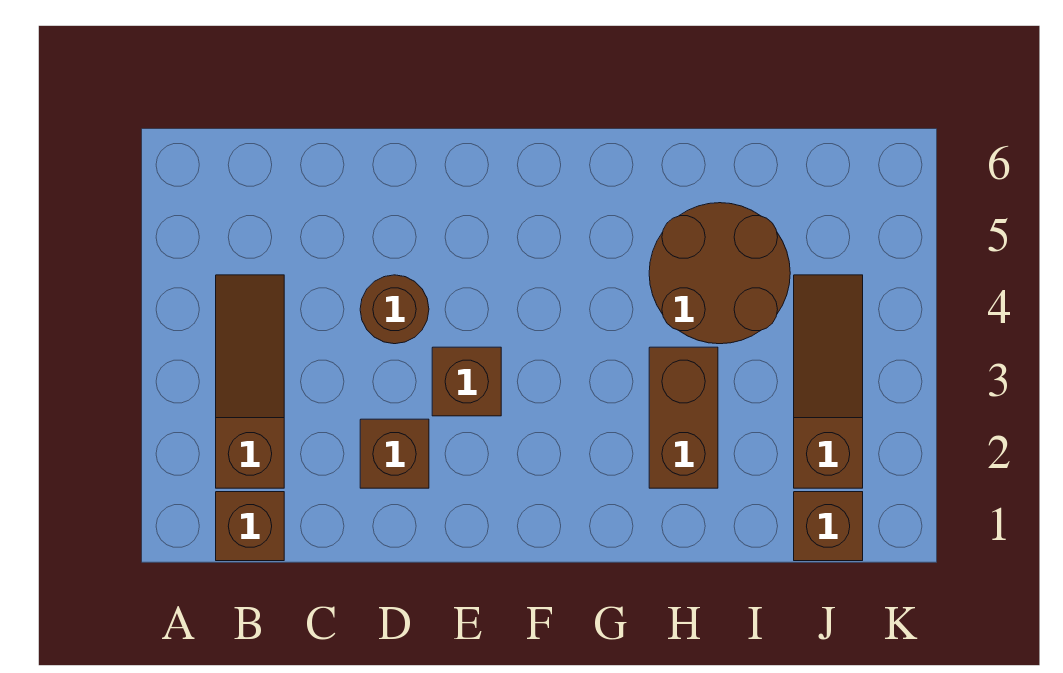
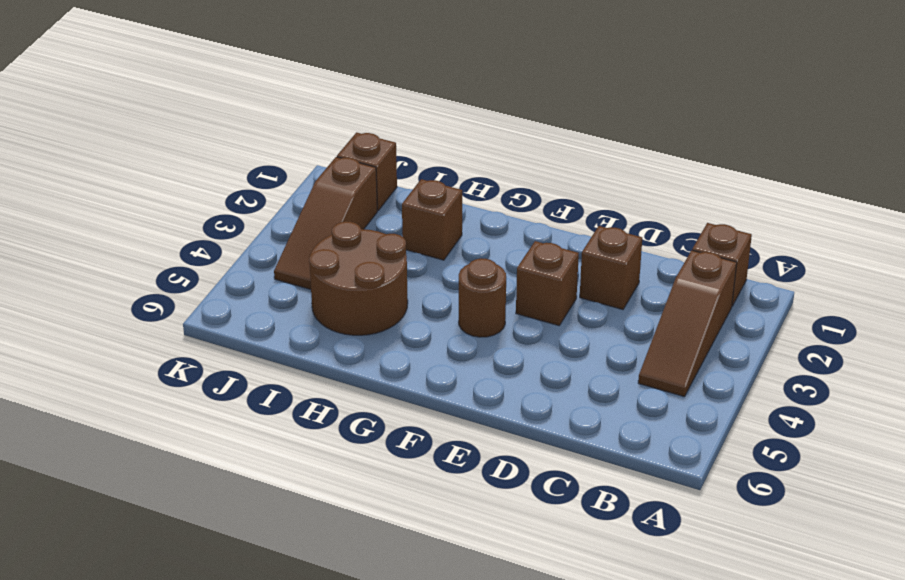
brown round brick D4 level 1 -> brown round brick F4 level 1
brown brick H2:H3 level 1 -> brown brick H2 level 1

